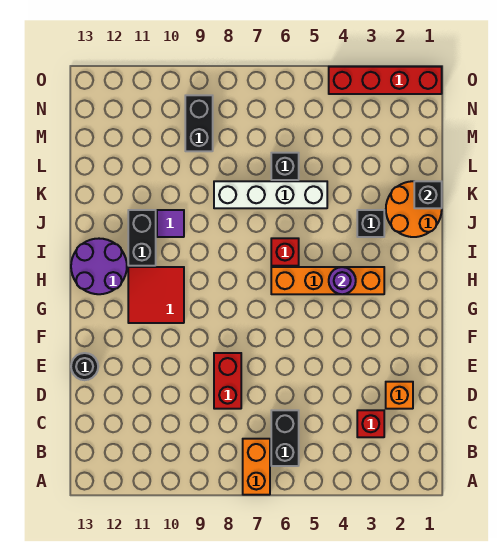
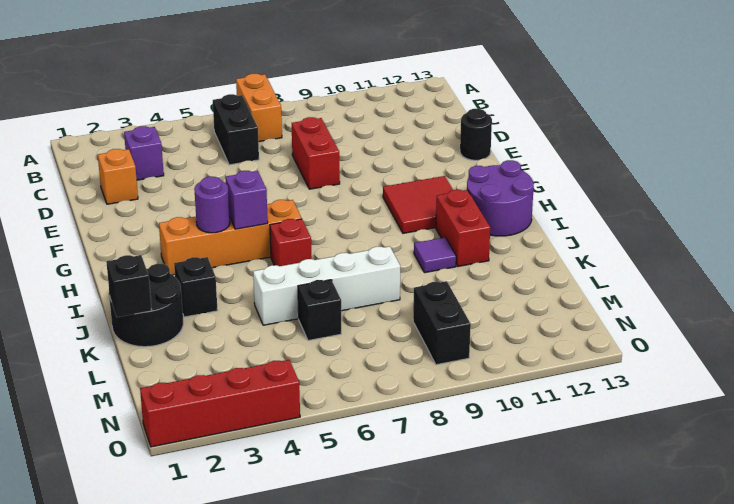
red brick C3 level 1 -> purple brick C3 level 1
none -> purple brick H5 level 2
black brick I11:J11 level 1 -> red brick I11:J11 level 1
orange round brick J1:K2 level 1 -> black round brick J1:K2 level 1

